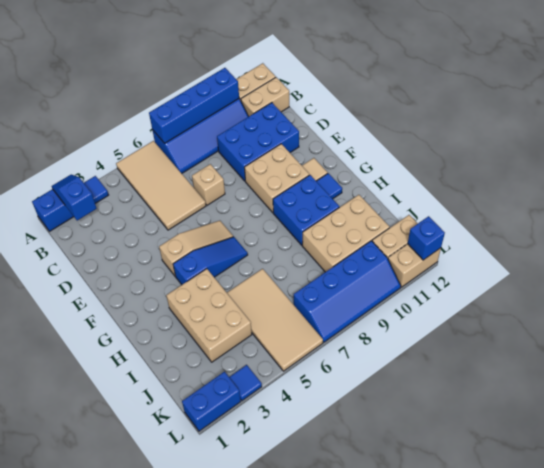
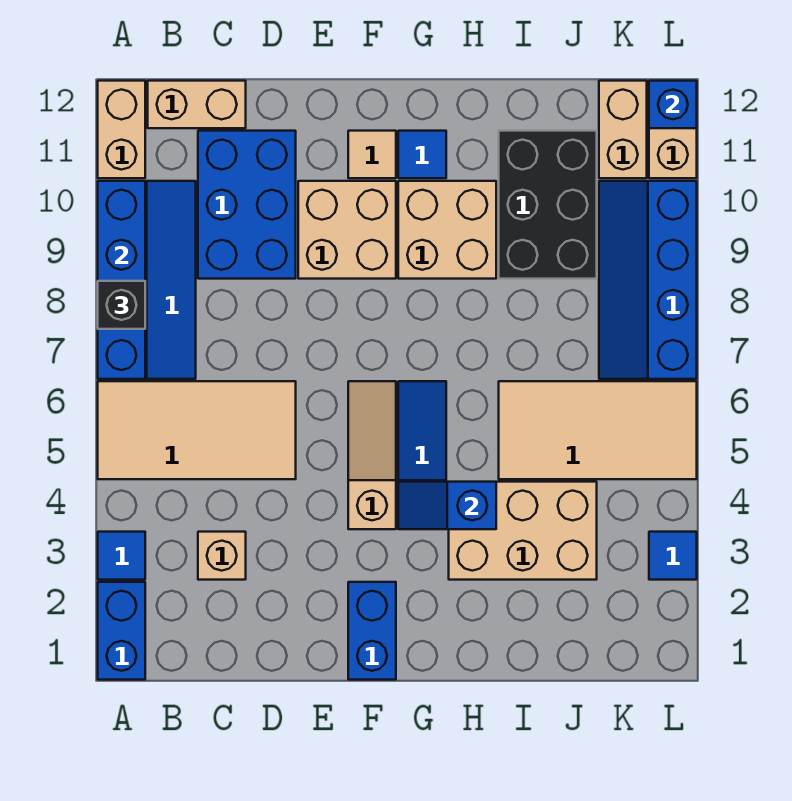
blue slope A2:B2 level 2 top B -> blue slope G4:H4 level 2 top H
none -> black brick A8 level 3
tan brick B11:B12 level 1 -> tan brick B12:C12 level 1
tan brick D7 level 1 -> tan brick C3 level 1
blue brick G9:H10 level 1 -> tan brick G9:H10 level 1
tan brick I9:J11 level 1 -> black brick I9:J11 level 1
blue slope K7:L10 level 1 top K -> blue slope K7:L10 level 1 top L
blue brick L1:L2 level 1 -> blue brick F1:F2 level 1

